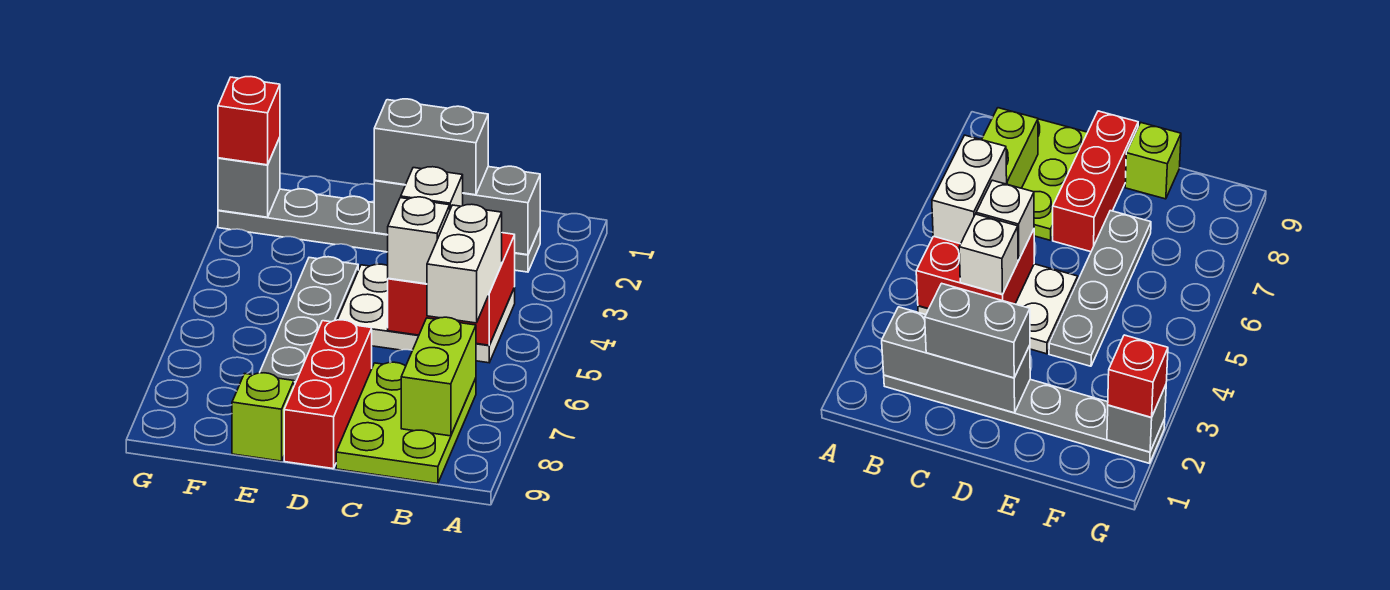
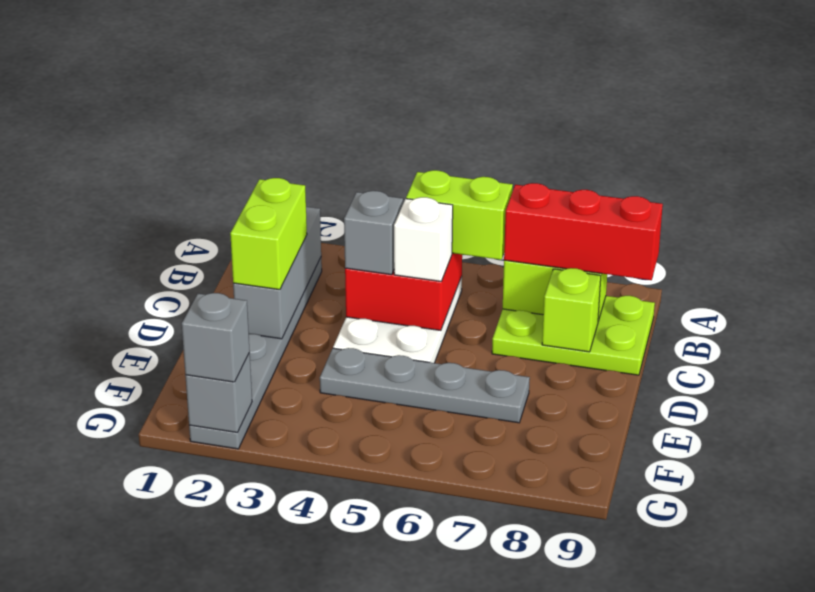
white brick B5:B6 level 3 -> lime brick B5:B6 level 3
grey brick C2:D2 level 3 -> lime brick C2:D2 level 3
white brick C4 level 3 -> grey brick C4 level 3
red brick D7:D9 level 1 -> red brick B7:B9 level 3
lime brick E9 level 1 -> lime brick C8 level 2
red brick G2 level 3 -> grey brick G2 level 3

